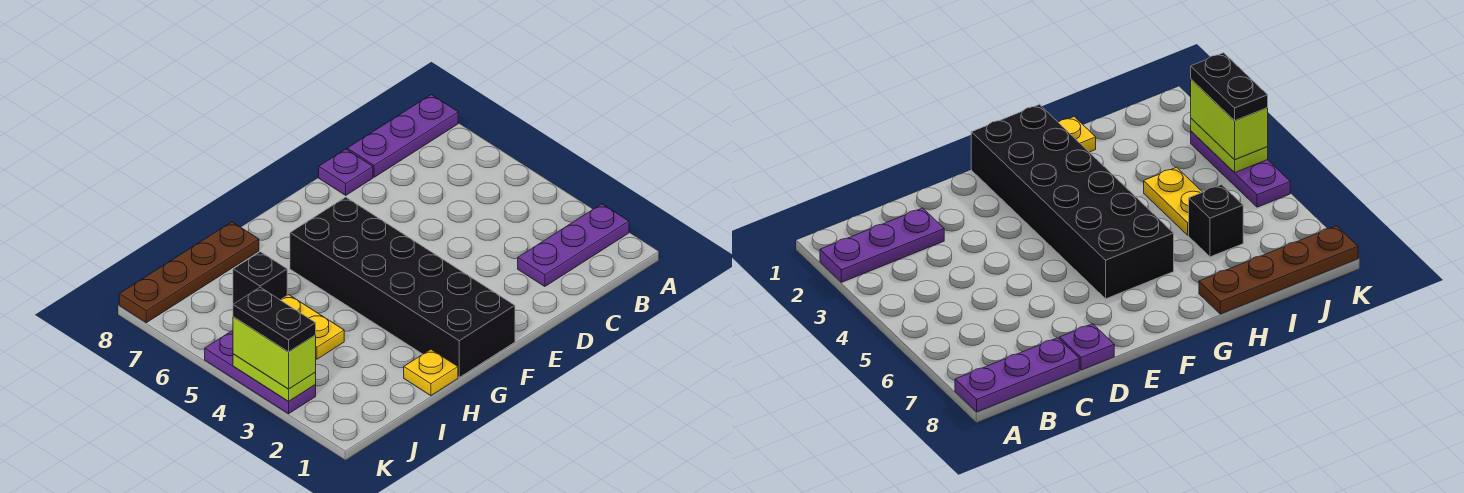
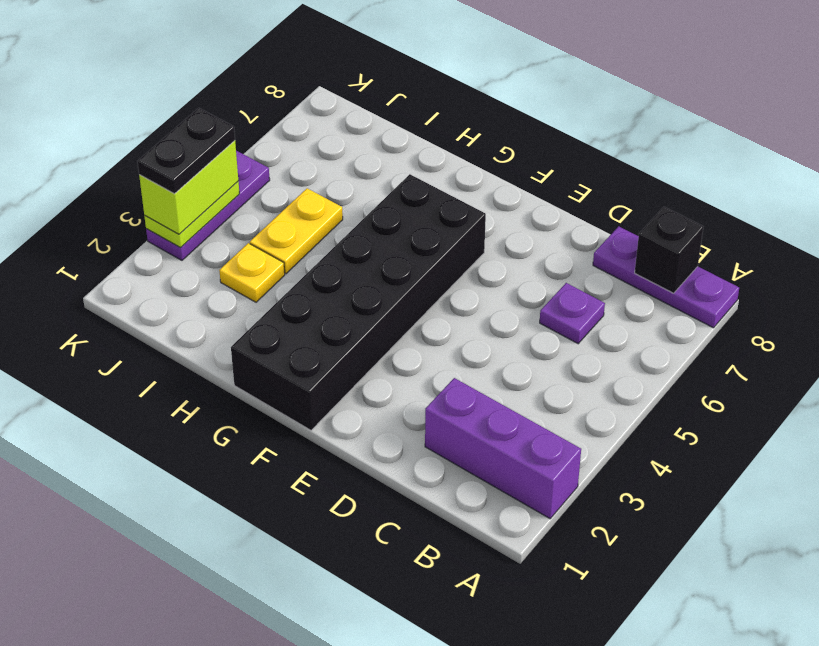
purple plate A2:C2 level 1 -> purple brick A2:C2 level 1
purple plate D8 level 1 -> purple plate C6 level 1
yellow plate H1 level 1 -> yellow plate I3 level 1
brown plate H8:K8 level 1 -> none
black brick I6 level 1 -> black brick B8 level 2

